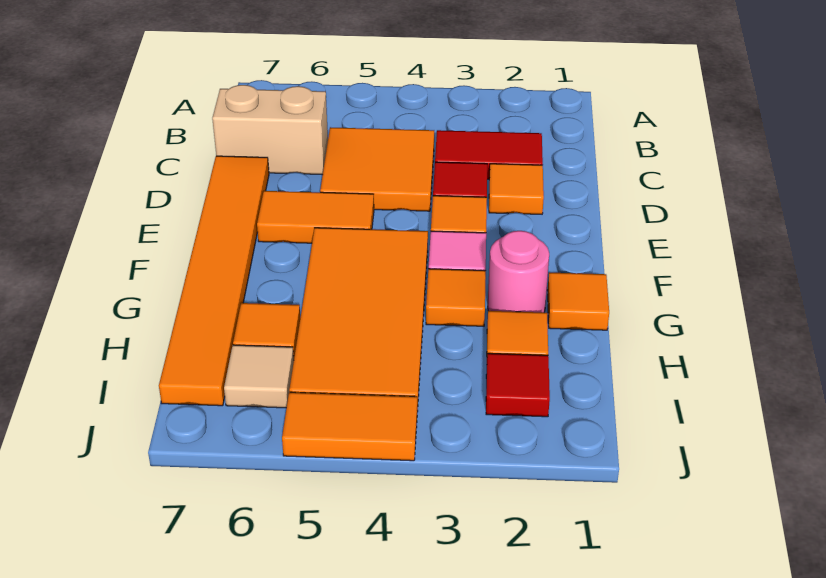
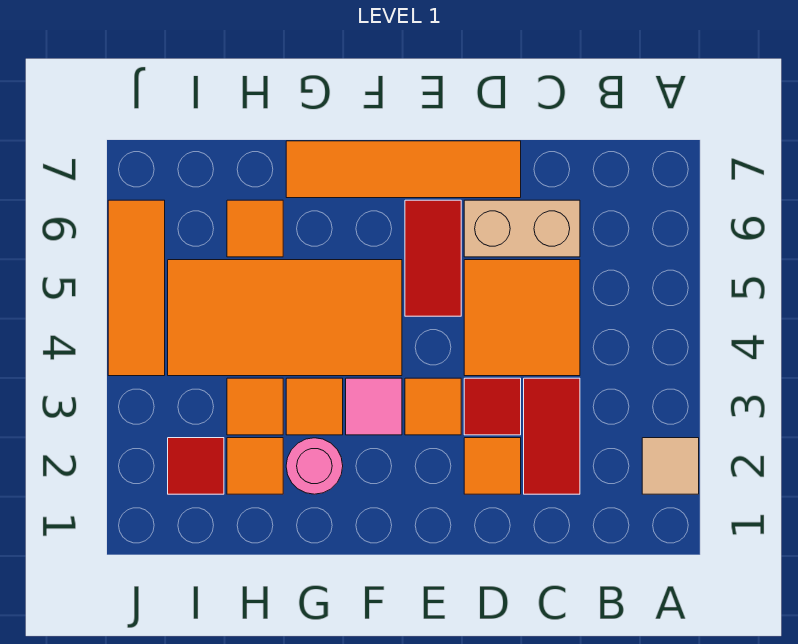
tan brick C6:C7 level 1 -> tan brick C6:D6 level 1
orange tile D7:I7 level 1 -> orange tile D7:G7 level 1
orange tile E5:E6 level 1 -> red tile E5:E6 level 1
orange tile G1 level 1 -> orange tile H3 level 1
tan tile I6 level 1 -> tan tile A2 level 1
orange tile J4:J5 level 1 -> orange tile J4:J6 level 1

